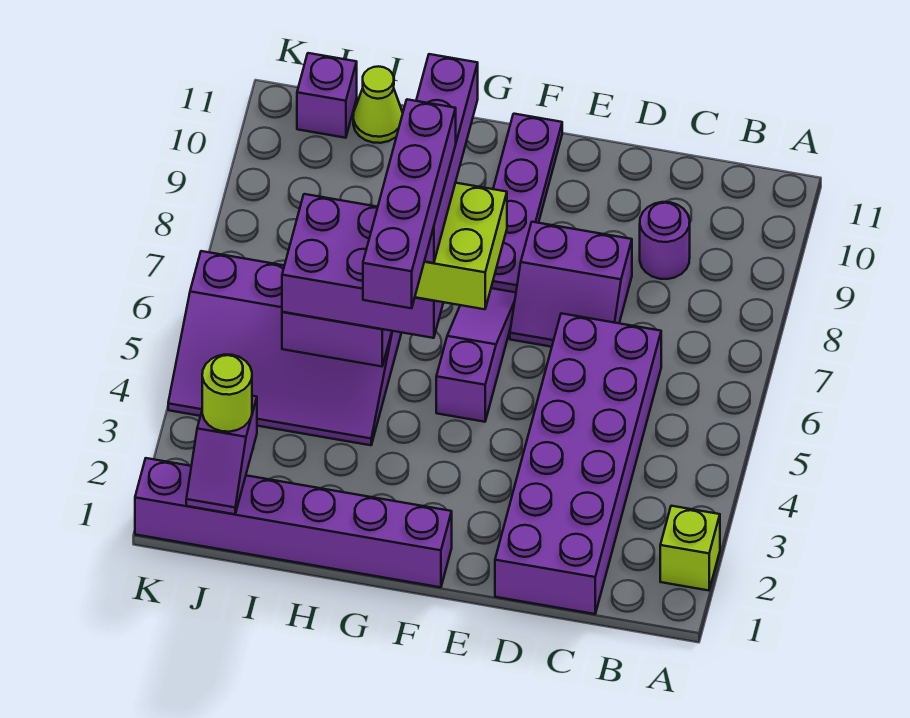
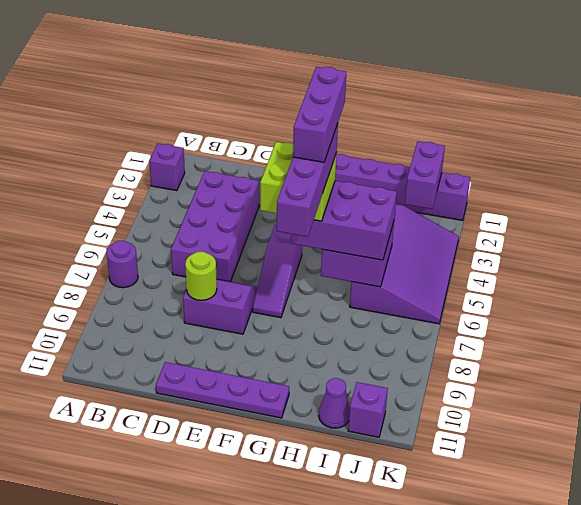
lime brick A2 level 1 -> purple brick A2 level 1
purple brick C1:D6 level 1 -> purple brick C3:D6 level 1
purple round brick C9 level 1 -> purple round brick A7 level 1
purple plate F8:F11 level 1 -> purple plate D11:G11 level 1
purple brick G3:G6 level 6 -> purple brick G4:G6 level 6
purple slope H4:K6 level 1 top 6 -> purple slope I3:K6 level 1 top I
lime cone I11 level 1 -> purple cone I11 level 1
purple slope J1:J2 level 2 top 2 -> purple brick J1:J2 level 2
lime round brick J2 level 3 -> lime round brick D8 level 2

